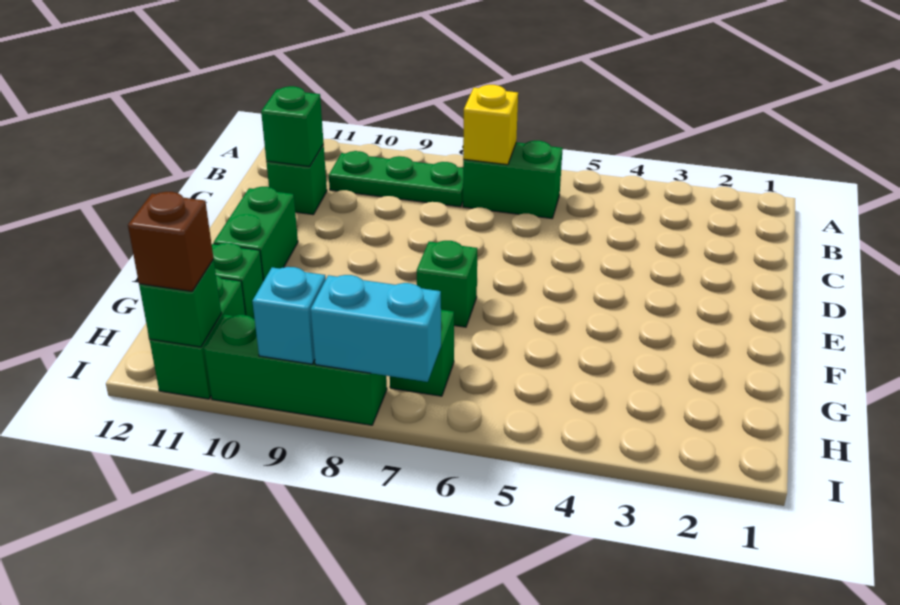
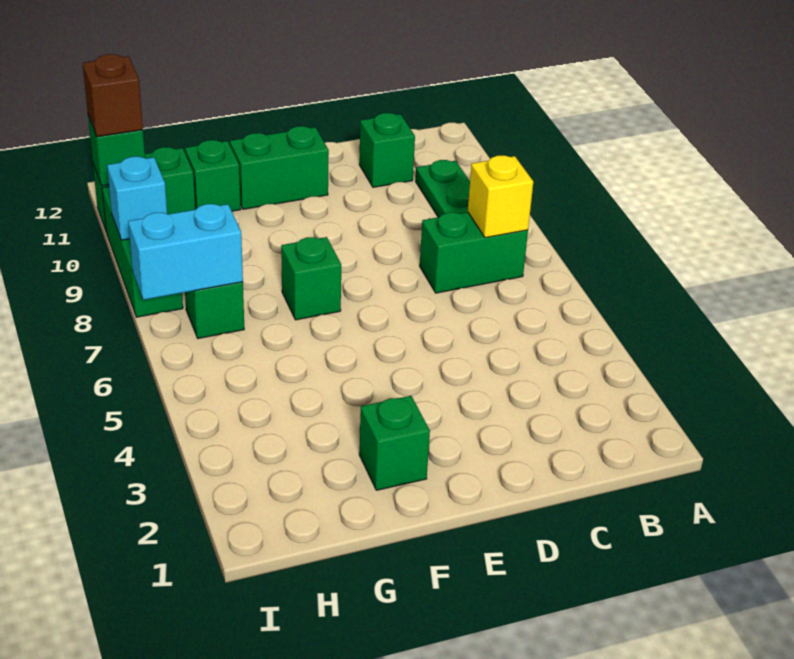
green brick B6:B7 level 1 -> green brick B7:C7 level 1
green brick C11 level 2 -> green brick F2 level 1
cyan brick I7:I8 level 2 -> cyan brick H7:I7 level 2

